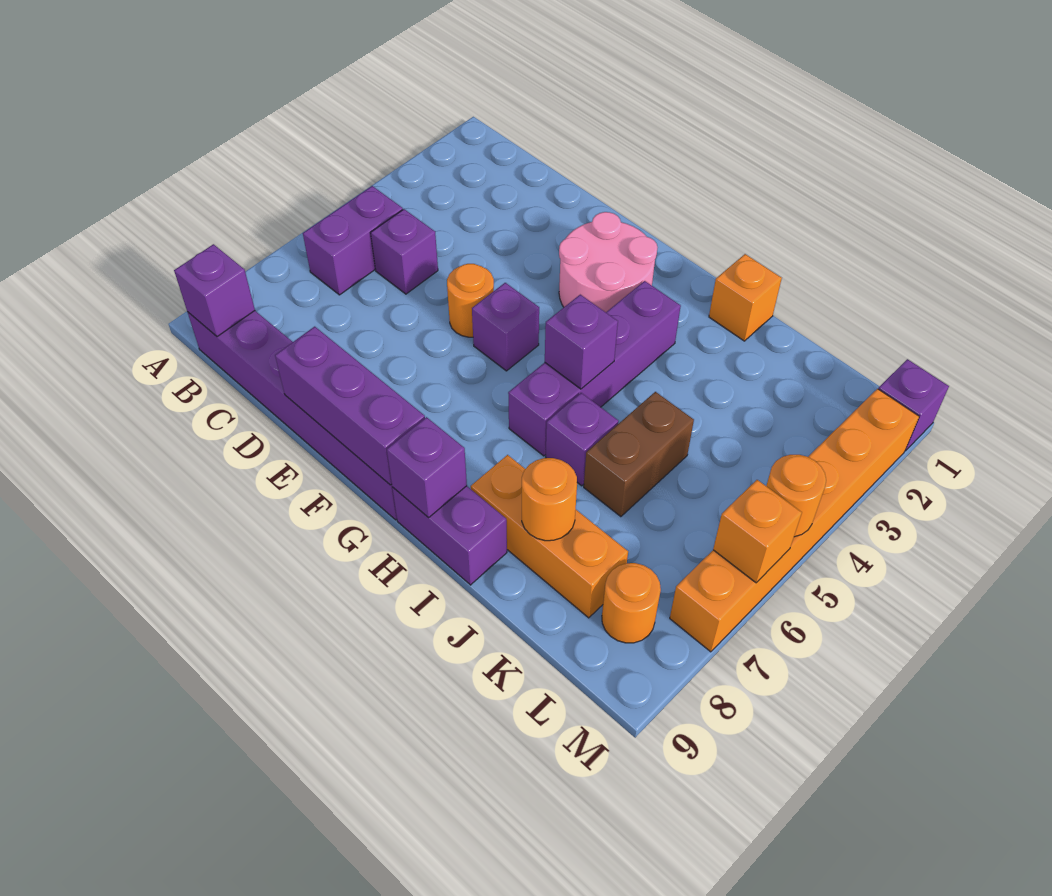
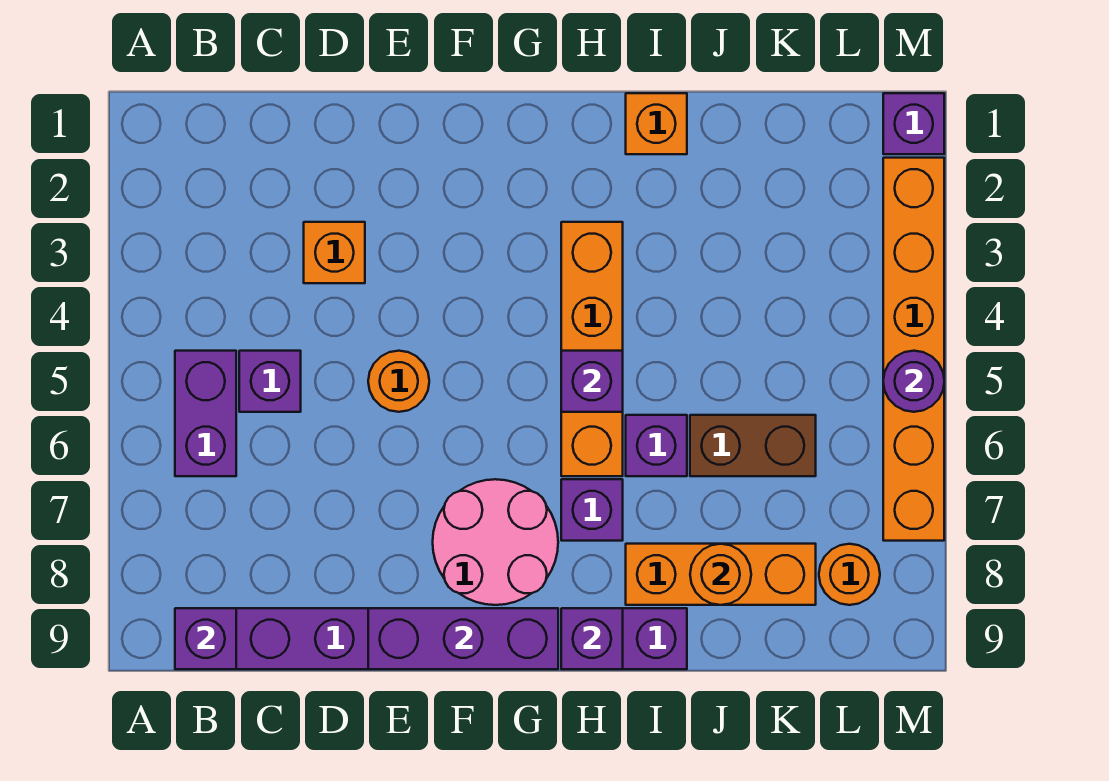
pink round brick F2:G3 level 1 -> pink round brick F7:G8 level 1
purple brick F5 level 1 -> purple brick H7 level 1
purple brick H3:H6 level 1 -> orange brick H3:H6 level 1
brown brick J5:J6 level 1 -> brown brick J6:K6 level 1
orange round brick M5 level 2 -> purple round brick M5 level 2
orange brick M6 level 2 -> orange brick D3 level 1

